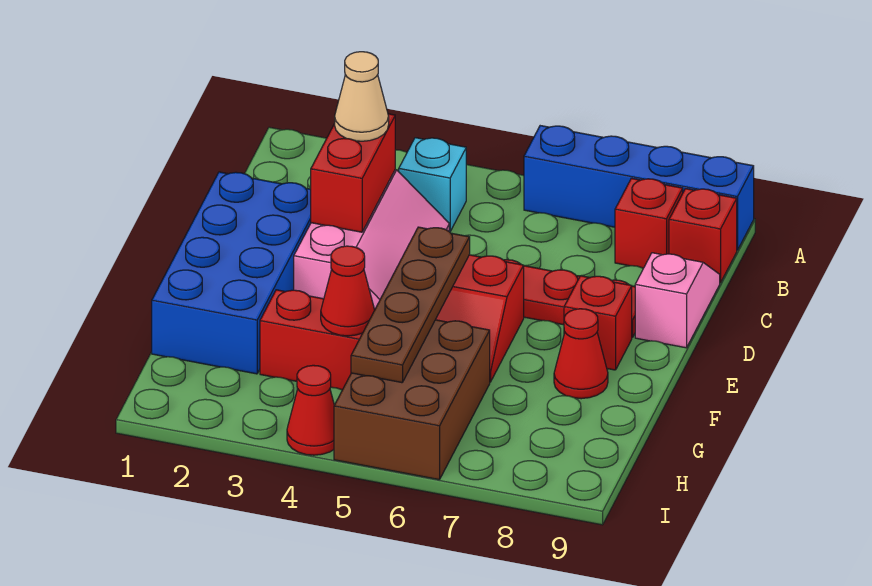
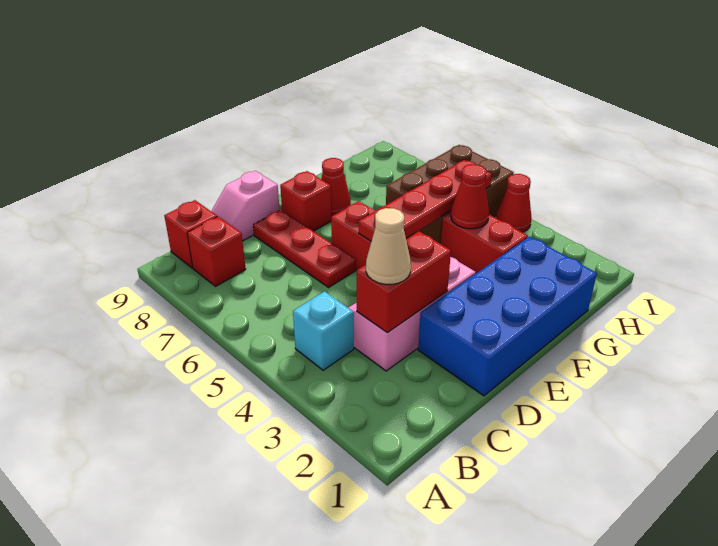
blue brick A6:A9 level 1 -> none
brown plate E5:H5 level 2 -> red plate E5:H5 level 2

